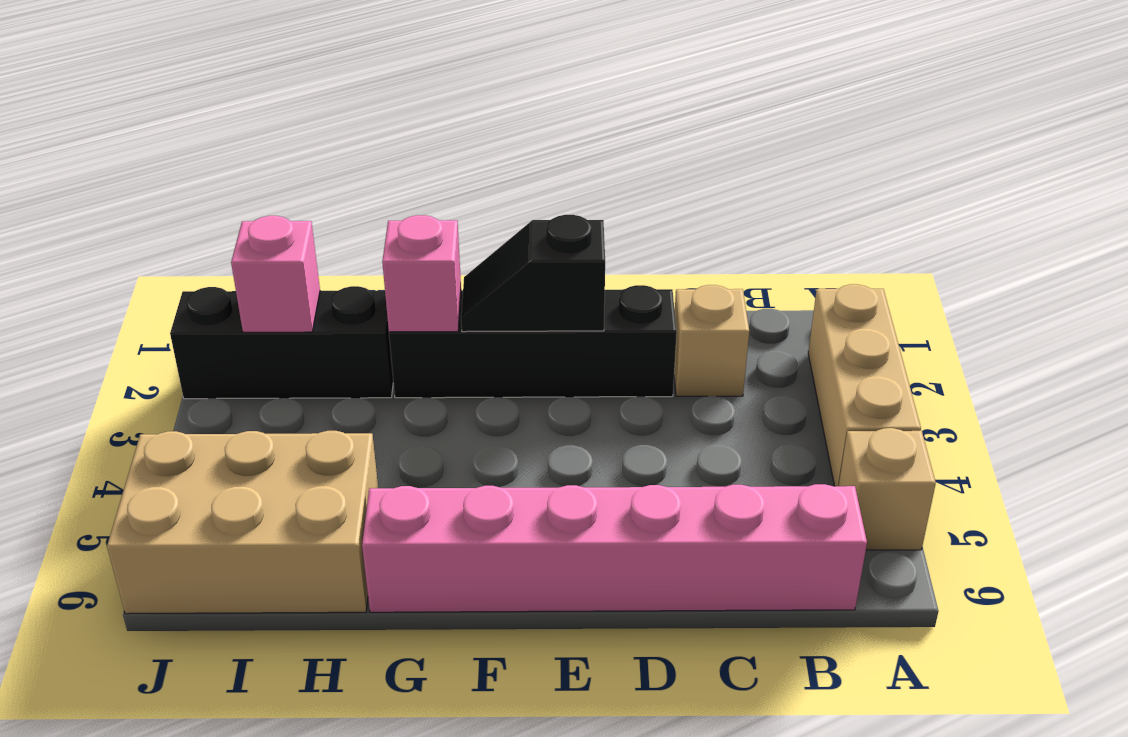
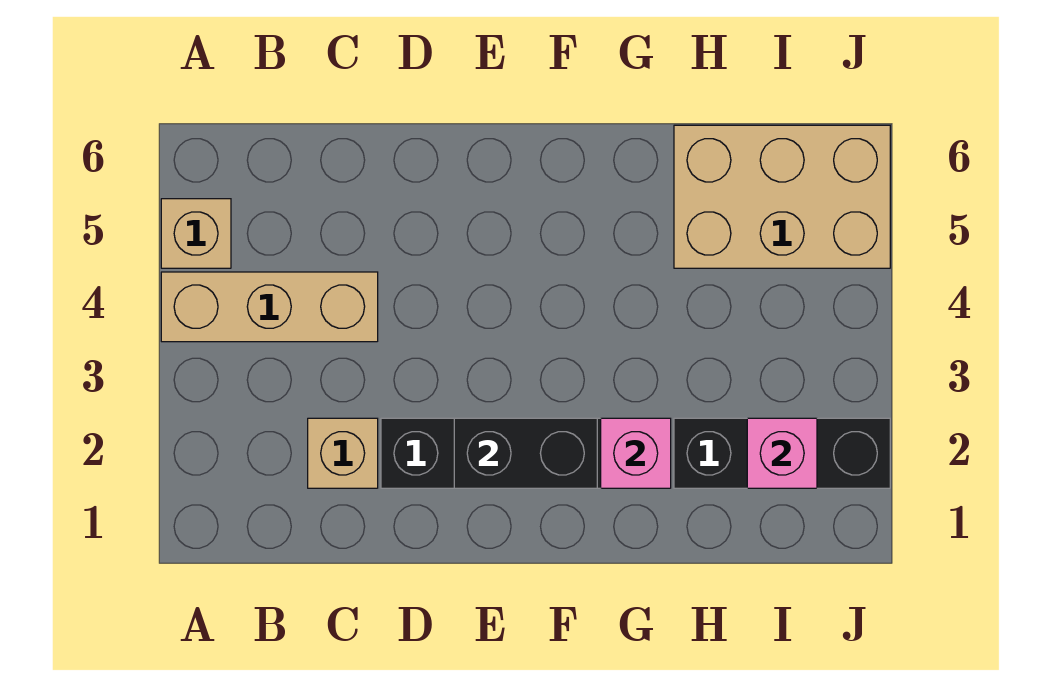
tan brick A2:A4 level 1 -> tan brick A4:C4 level 1
pink brick B6:G6 level 1 -> none
black slope E2:F2 level 2 top E -> black brick E2:F2 level 2

